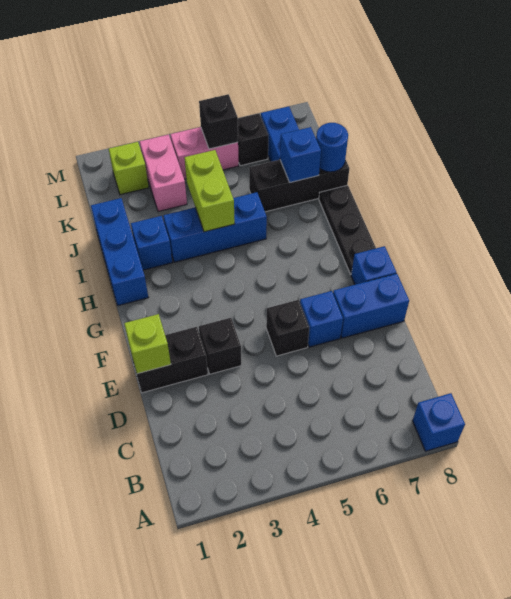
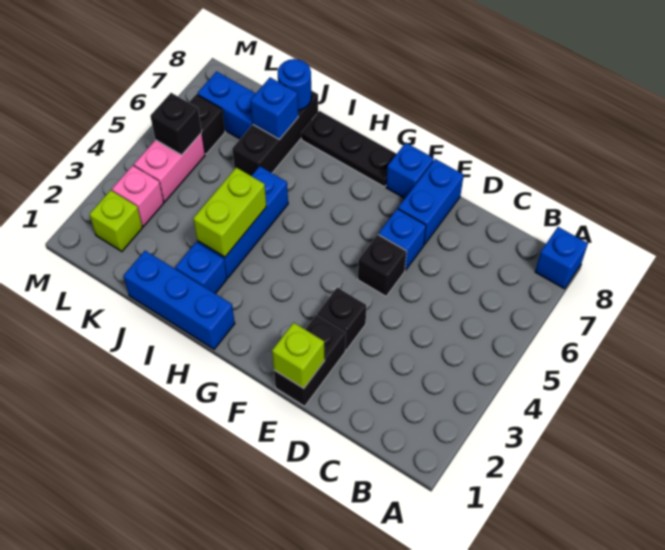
lime brick I4:J4 level 2 -> lime brick I3:I4 level 2
pink brick K3:L3 level 1 -> pink brick L3 level 1

